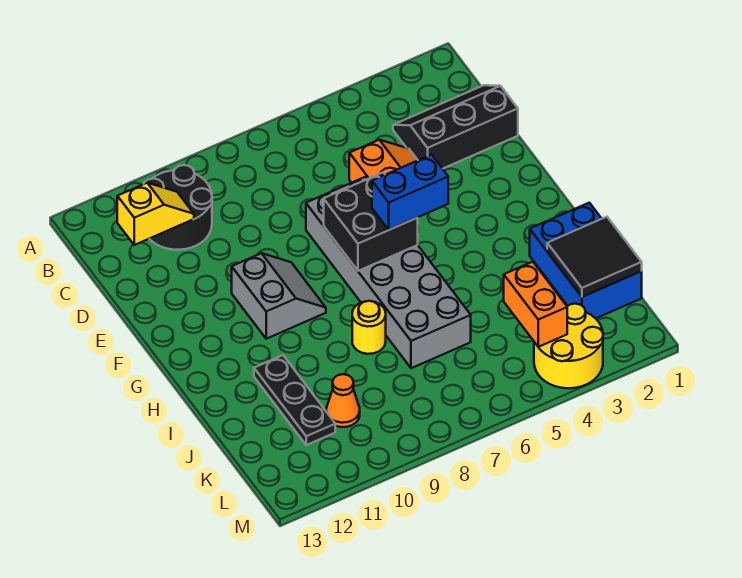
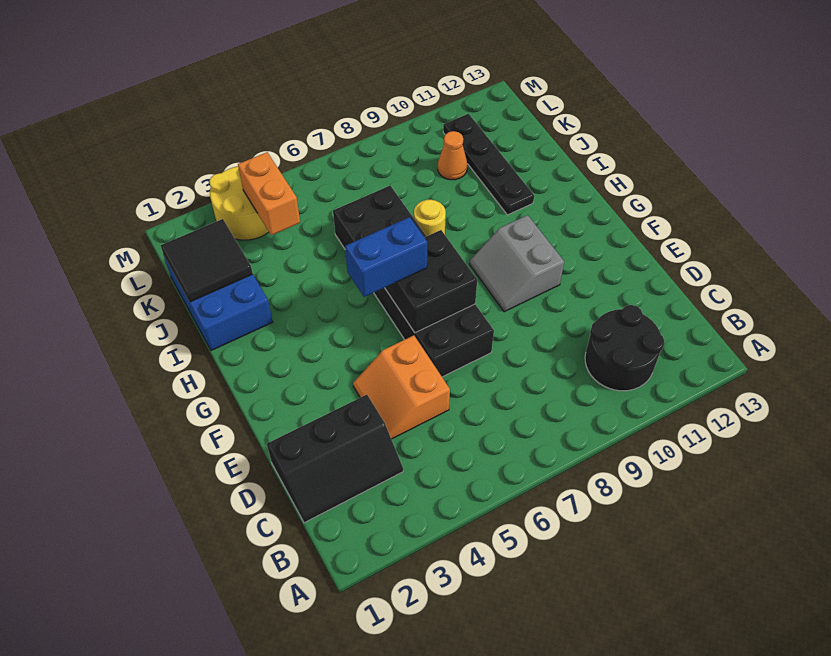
yellow slope C11:C12 level 2 top 12 -> none
grey brick E6:J7 level 1 -> black brick E6:J7 level 1
black plate I11:K11 level 1 -> black plate I11:L11 level 1

